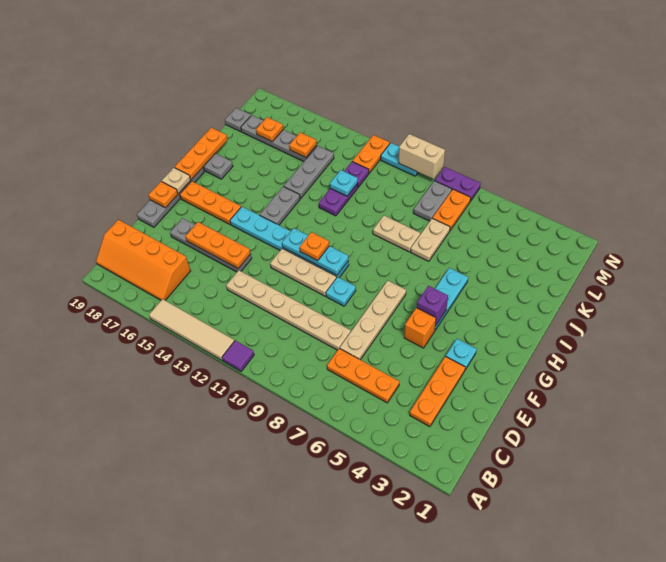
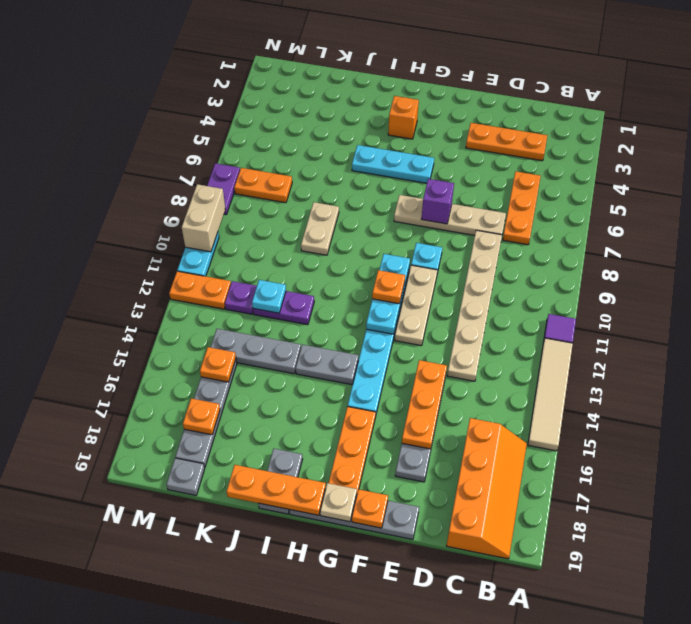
cyan plate F3 level 1 -> none
orange brick F5 level 1 -> orange brick H3 level 1
purple brick G5 level 2 -> purple brick F7 level 2
tan plate J7:K7 level 1 -> none
grey plate L8:M8 level 1 -> none

